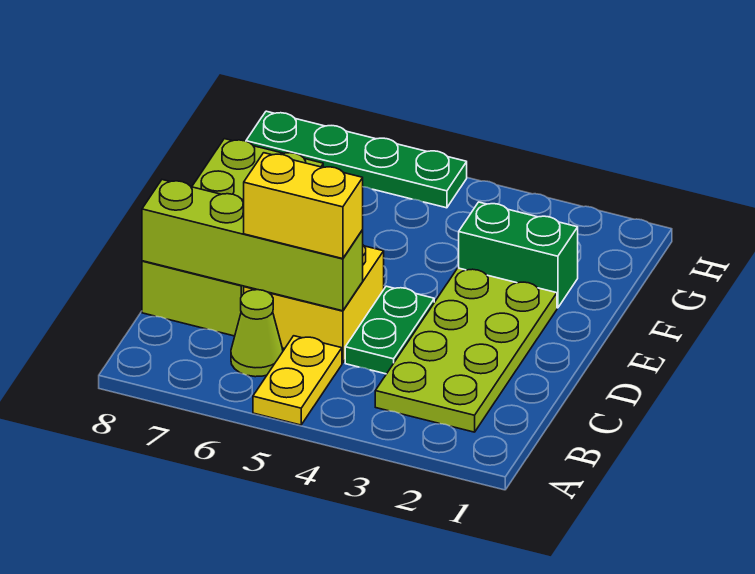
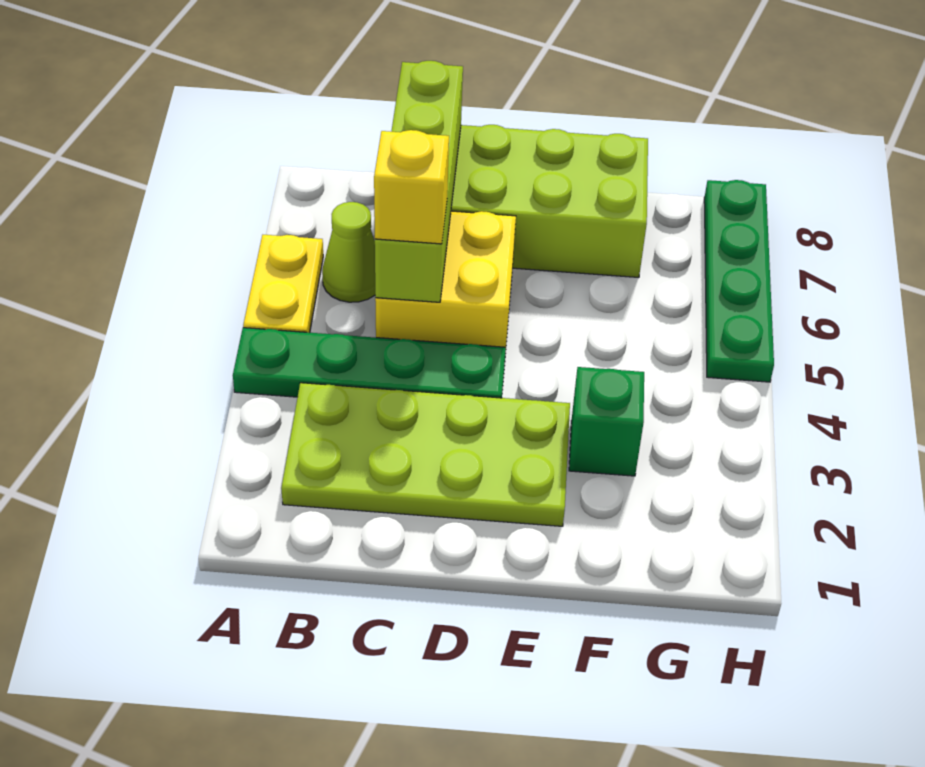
yellow plate A5:B5 level 1 -> yellow plate A5:A6 level 1
green plate C4:D4 level 1 -> green plate A4:D4 level 1
yellow brick C5:C6 level 3 -> yellow brick C5 level 3
green brick F2:F3 level 1 -> green brick F3 level 1

